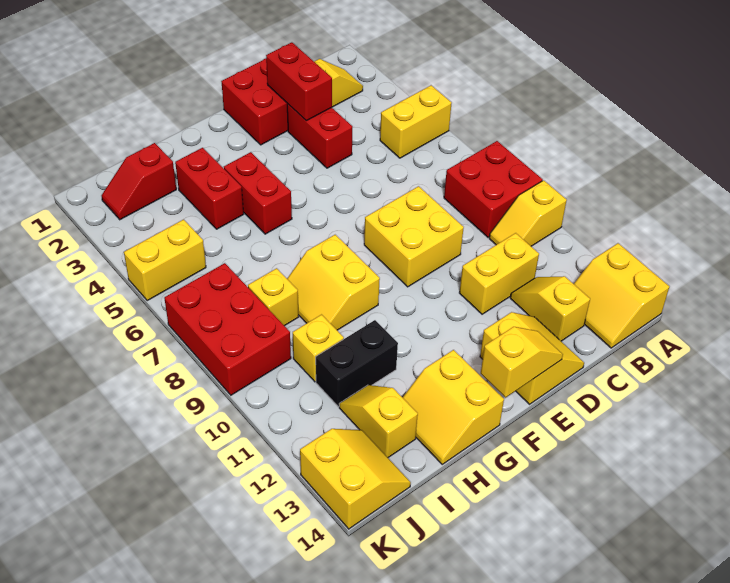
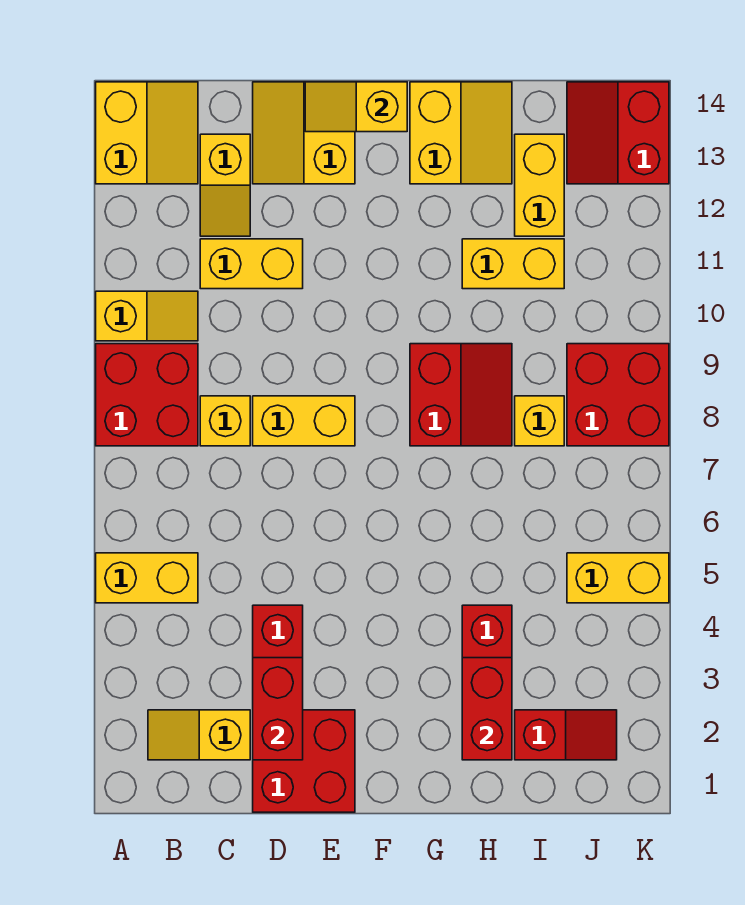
yellow brick D8:E9 level 1 -> yellow brick D8:E8 level 1
red brick G4:G5 level 1 -> red brick H2:H3 level 2
yellow slope G8:H9 level 1 top G -> red slope G8:H9 level 1 top G
black brick H11:I11 level 1 -> yellow brick H11:I11 level 1
yellow brick I10 level 1 -> yellow brick C8 level 1
yellow slope I12:I13 level 1 top 13 -> yellow brick I12:I13 level 1
red brick J7:K9 level 1 -> red brick J8:K9 level 1
yellow slope J13:K14 level 1 top K -> red slope J13:K14 level 1 top K

